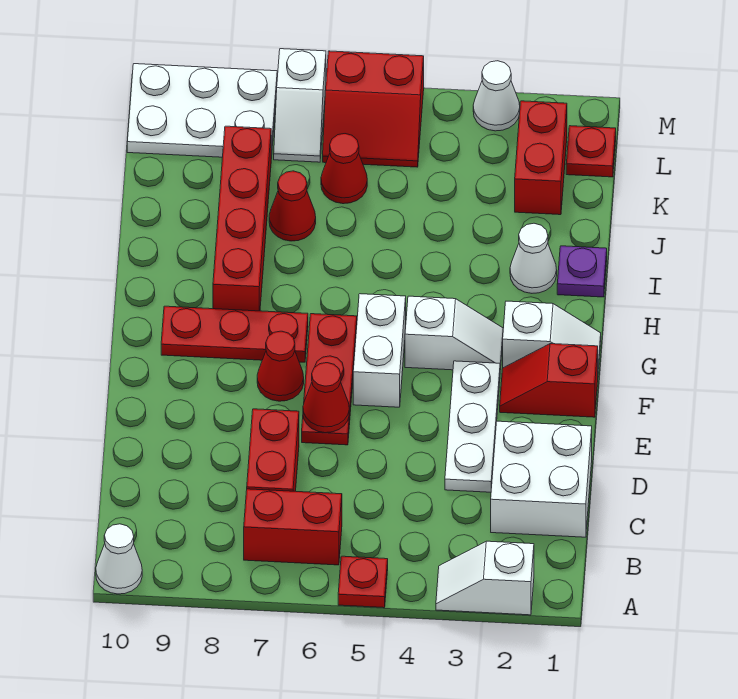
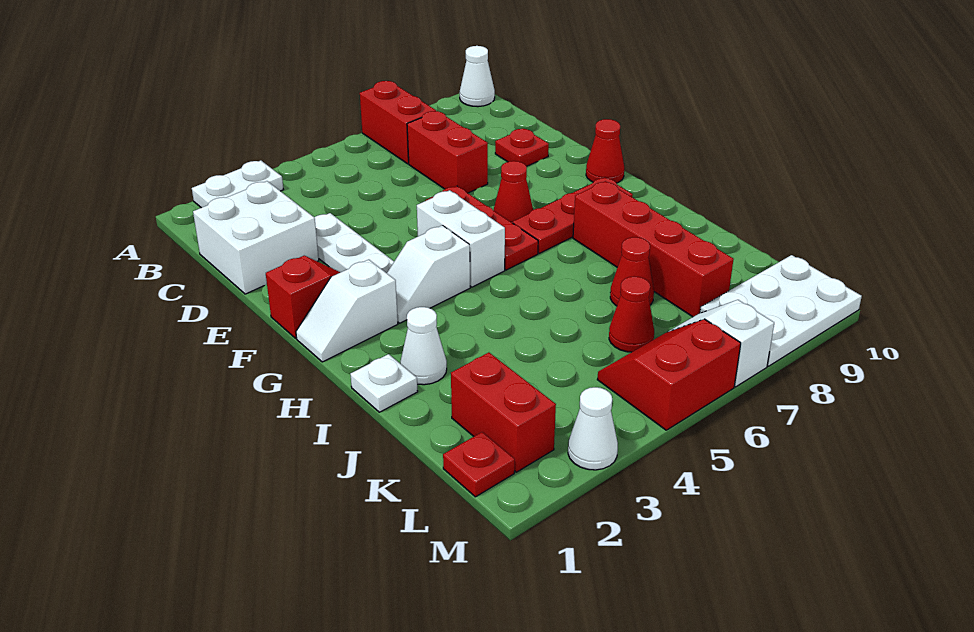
white slope A2:A3 level 1 top 2 -> white plate A2:A3 level 1
red plate A5 level 1 -> red plate D9 level 1
red brick B6:B7 level 1 -> red brick A7:B7 level 1
red cone E6 level 2 -> red cone F10 level 1
purple plate I1 level 1 -> white plate I1 level 1

